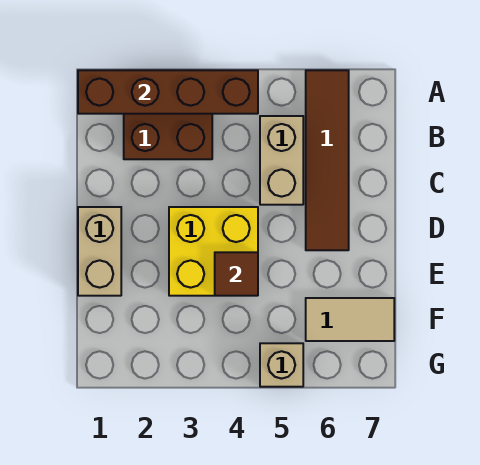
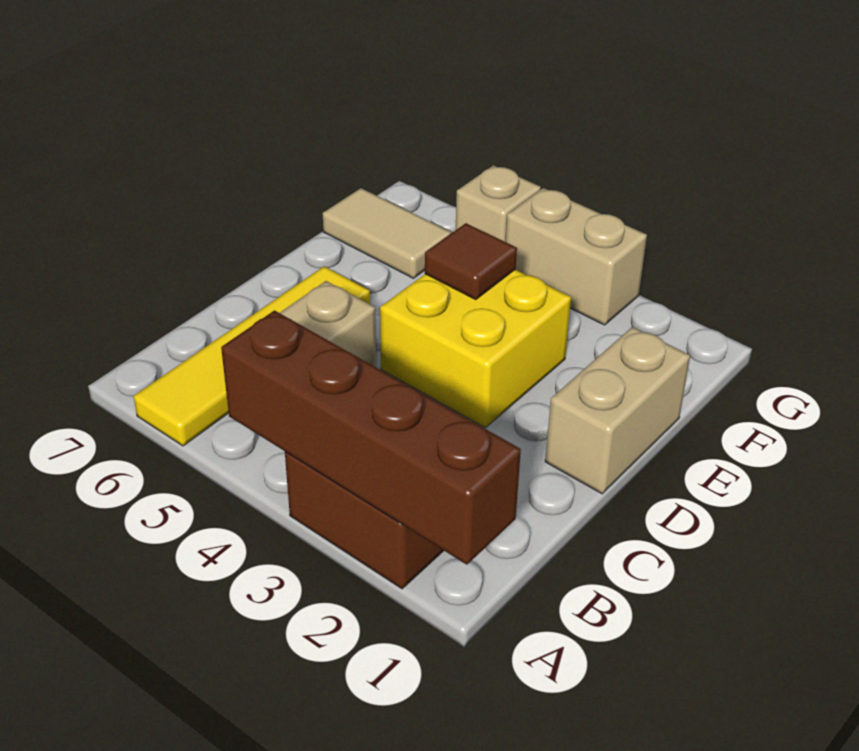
brown tile A6:D6 level 1 -> yellow tile A6:D6 level 1
none -> tan brick G3:G4 level 1

